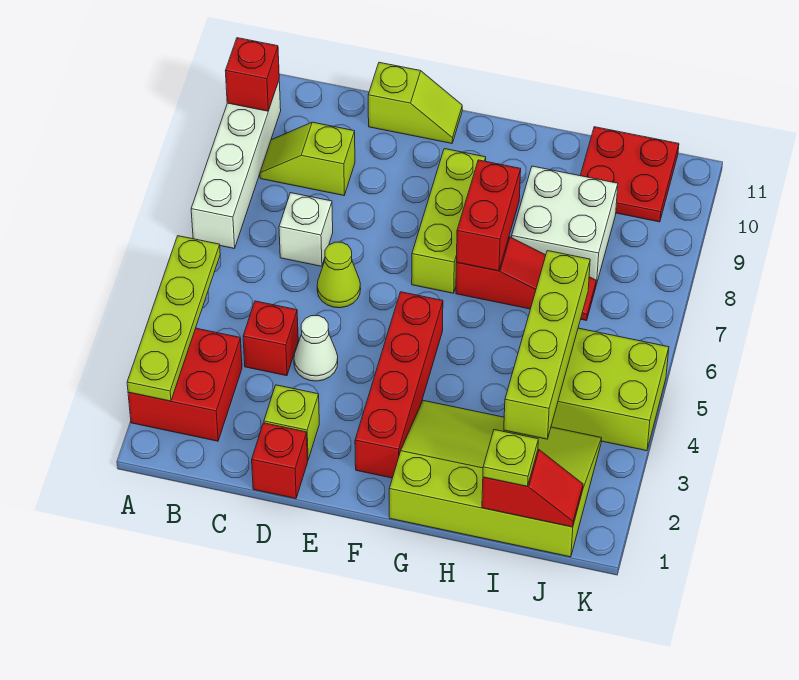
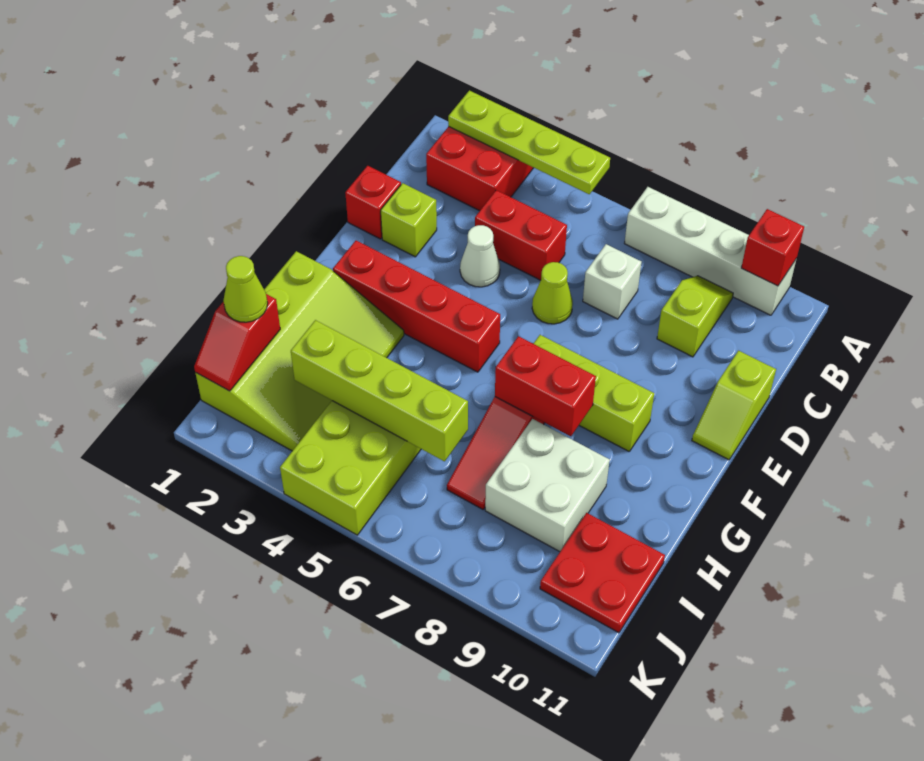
red brick C4 level 1 -> red brick C4:C5 level 1
lime plate I1 level 3 -> lime cone I1 level 3

